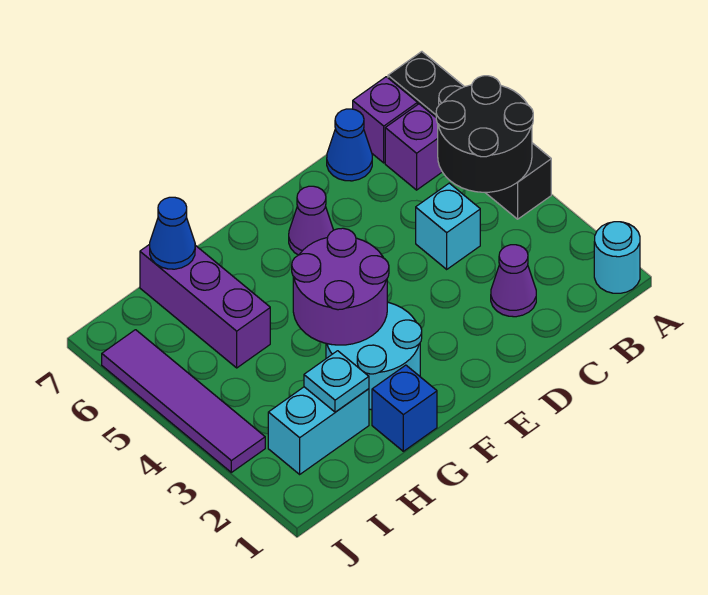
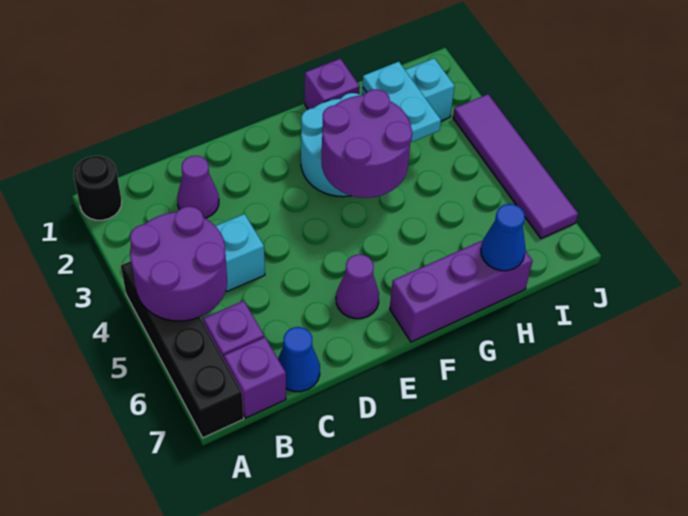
cyan round brick A1 level 1 -> black round brick A1 level 1
black round brick A4:B5 level 2 -> purple round brick A4:B5 level 2
blue brick G1 level 1 -> purple brick G1 level 1
cyan plate H2 level 2 -> cyan plate H2:H3 level 2
purple brick H5:H7 level 1 -> purple brick F7:H7 level 1

